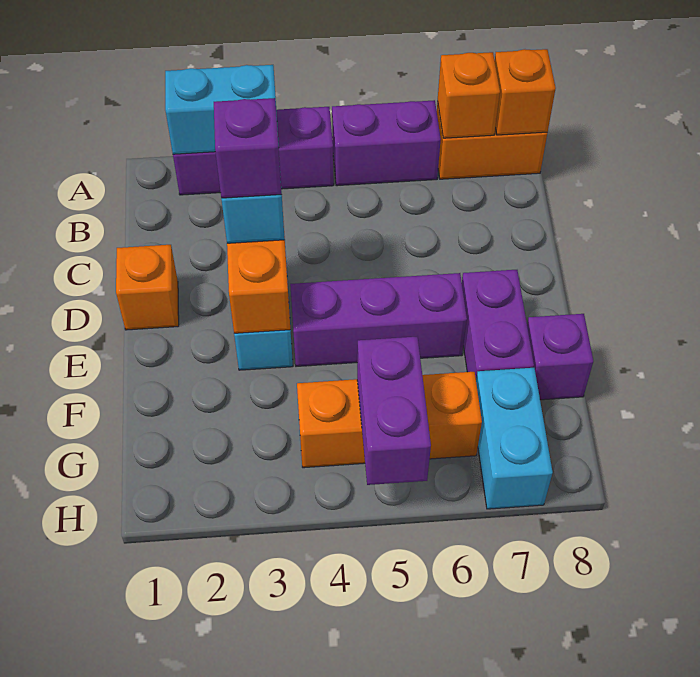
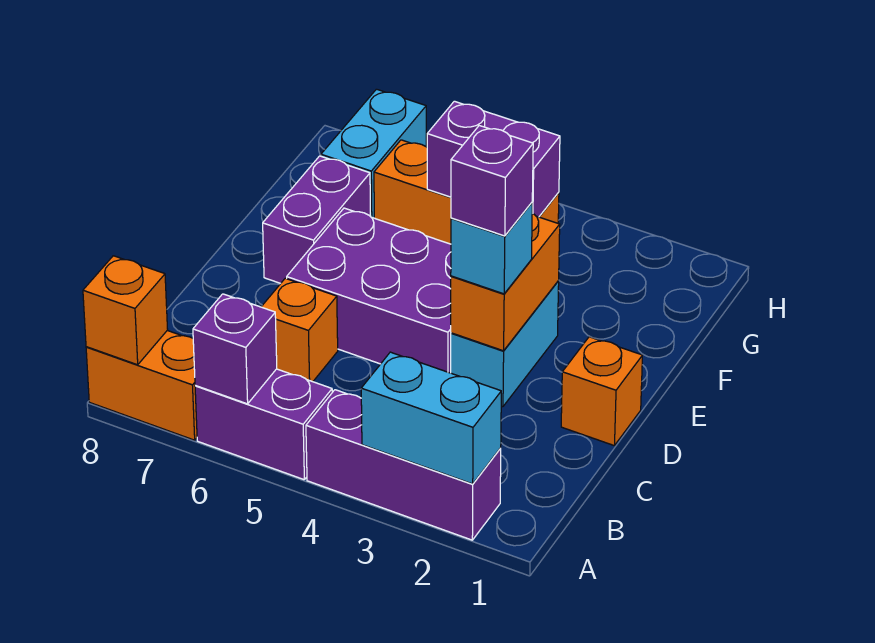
orange brick A7 level 2 -> orange brick C6 level 1
purple brick E4:E6 level 1 -> purple brick D4:E6 level 1
purple brick F8 level 1 -> purple brick A6 level 2
purple brick G5:H5 level 2 -> purple brick G4:G5 level 2

